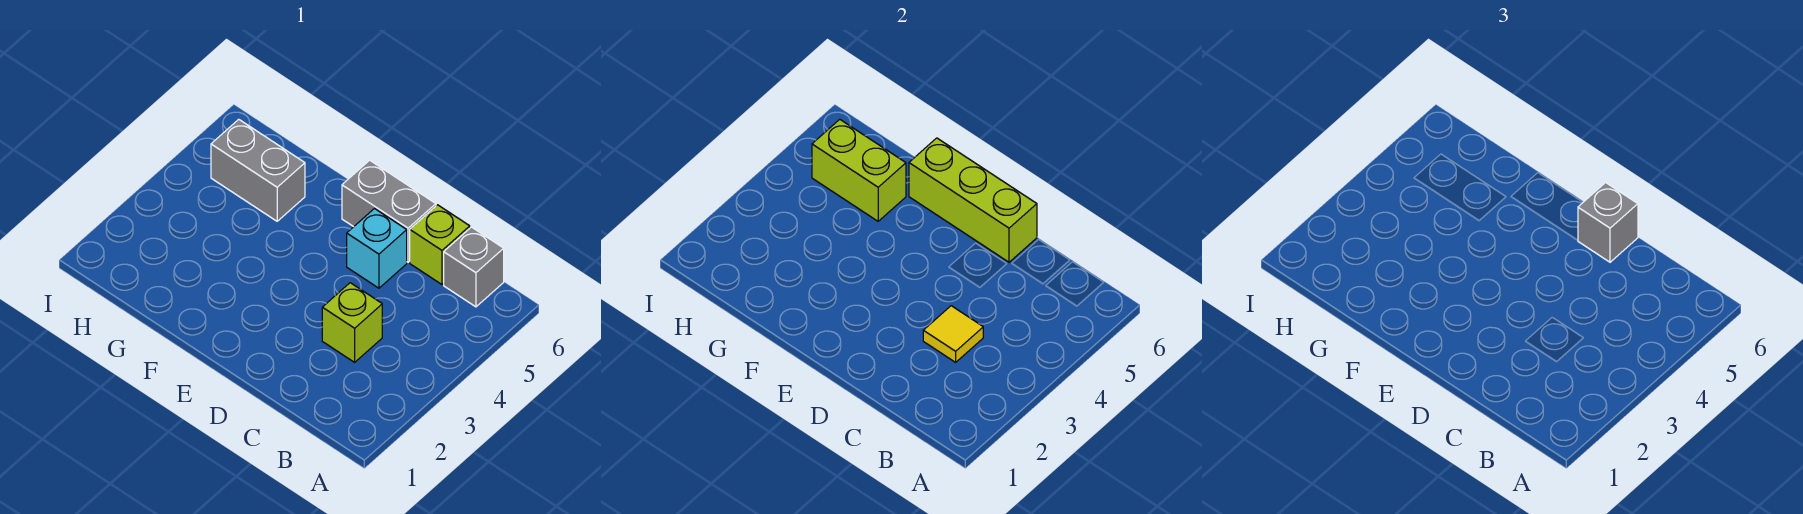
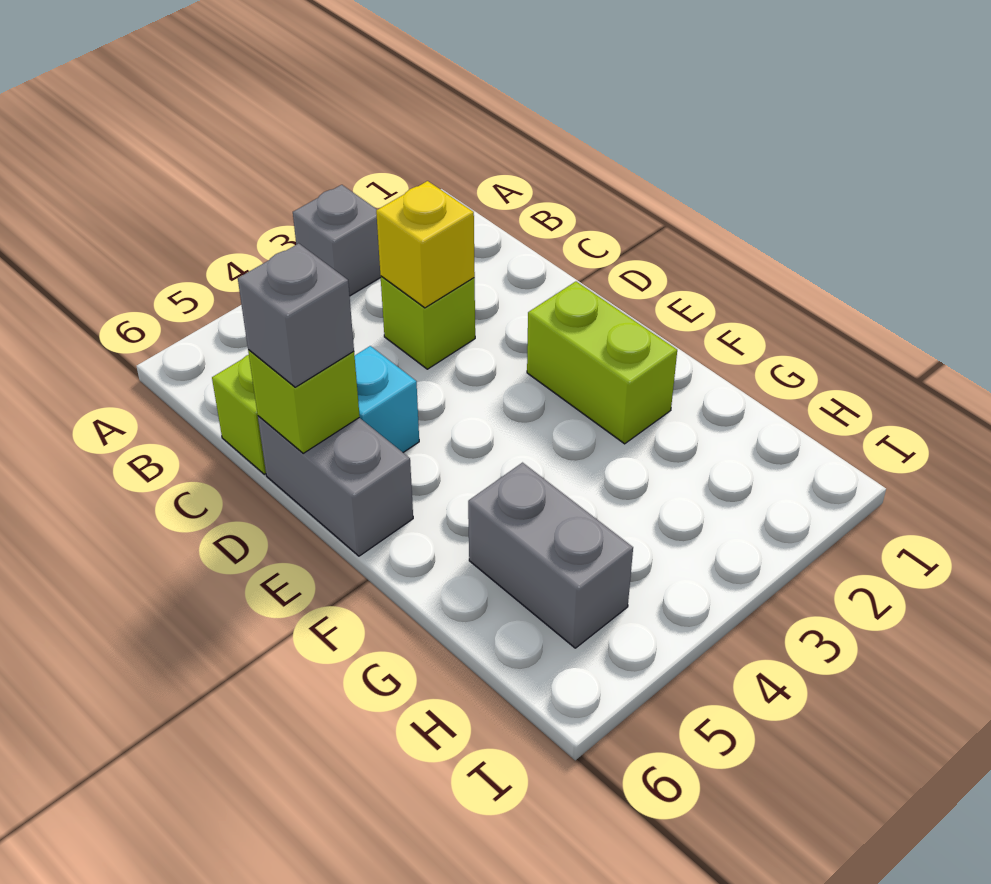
grey brick B6 level 1 -> grey brick A3 level 1
yellow tile C3 level 2 -> yellow brick C3 level 2
lime brick D6:F6 level 2 -> lime brick D6 level 2
lime brick G5:H5 level 2 -> lime brick E2:F2 level 1

